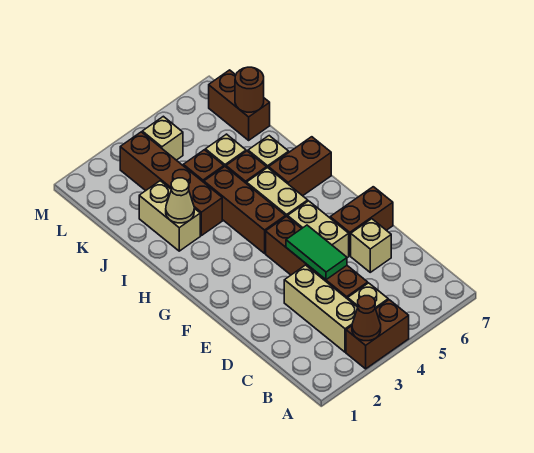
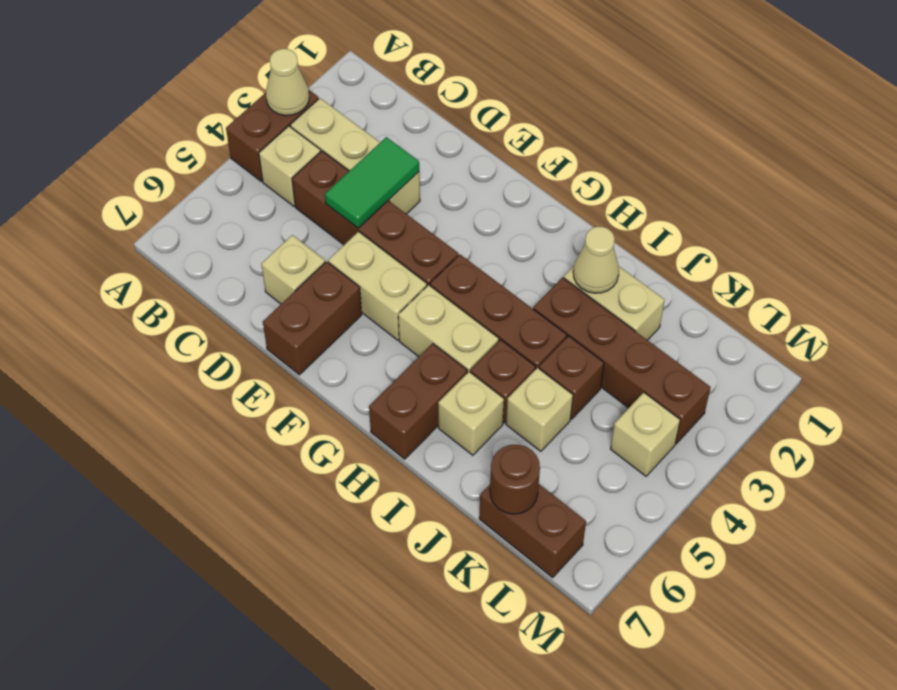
brown cone A3 level 2 -> tan cone A3 level 2
green tile D4:E4 level 2 -> green tile D3:D4 level 2

